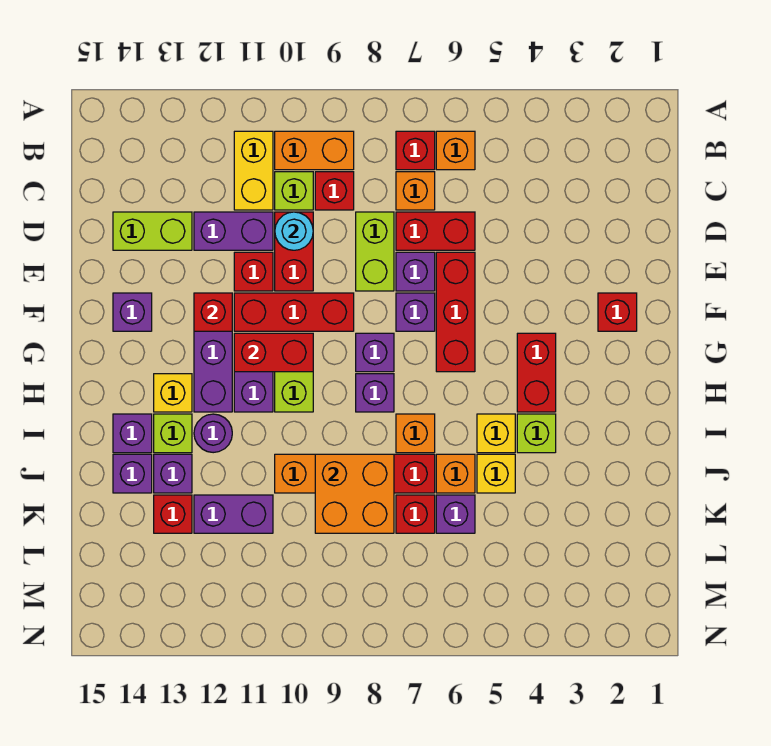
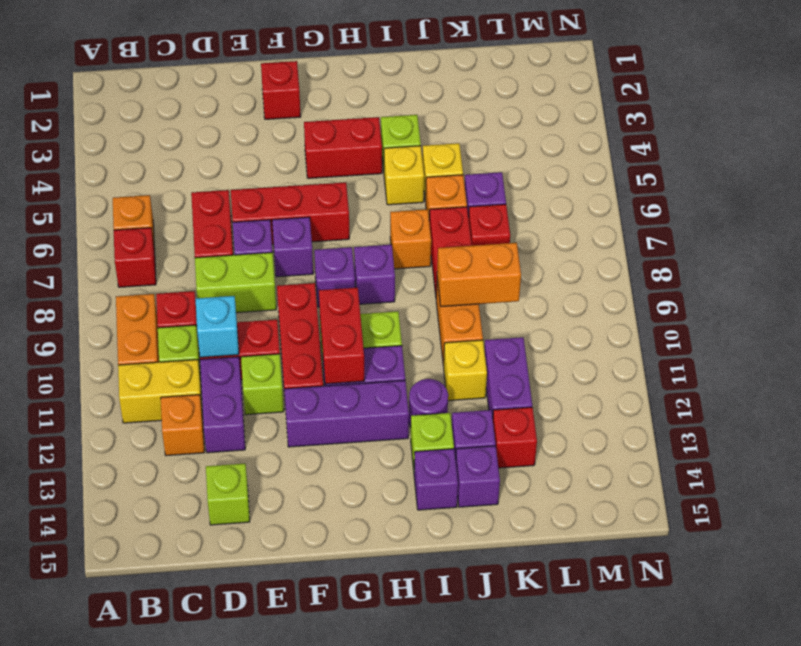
orange brick C7 level 1 -> orange brick C12 level 1
cyan round brick D10 level 2 -> cyan brick D10 level 2
lime brick D13:D14 level 1 -> lime brick D14 level 1
red brick E11 level 1 -> lime brick E11 level 1
red brick F12 level 2 -> none
purple brick F14 level 1 -> none
yellow brick H13 level 1 -> yellow brick J11 level 1
orange brick J8:K9 level 2 -> orange brick J9:K9 level 2

